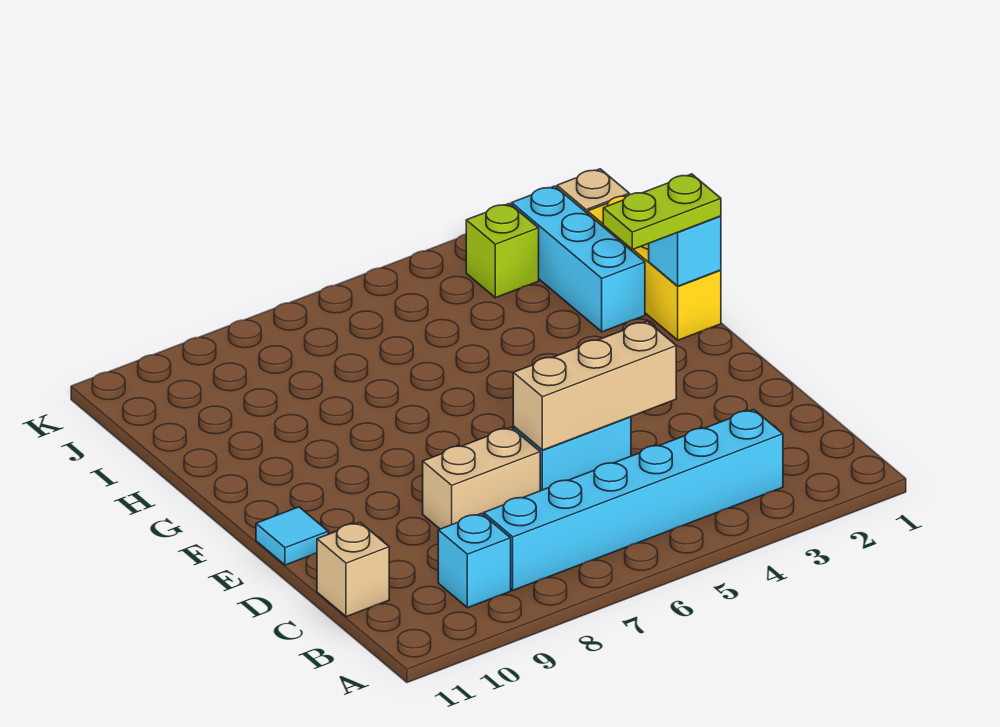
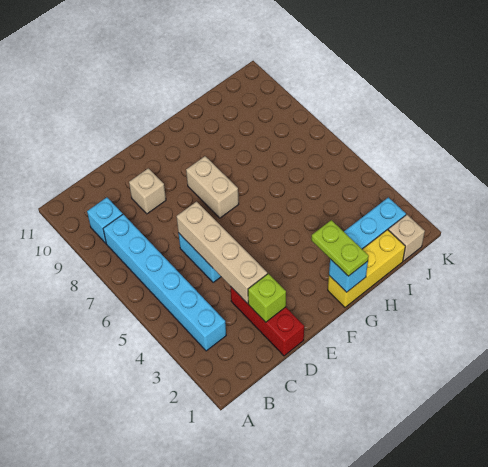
tan brick C11 level 1 -> tan brick D9 level 1
none -> red brick D1:D3 level 1
tan brick D4:D6 level 2 -> tan brick D3:D6 level 2
tan brick D7:D8 level 1 -> tan brick F7:F8 level 1
cyan tile E11 level 1 -> none
lime brick J3 level 1 -> lime brick D2 level 2

